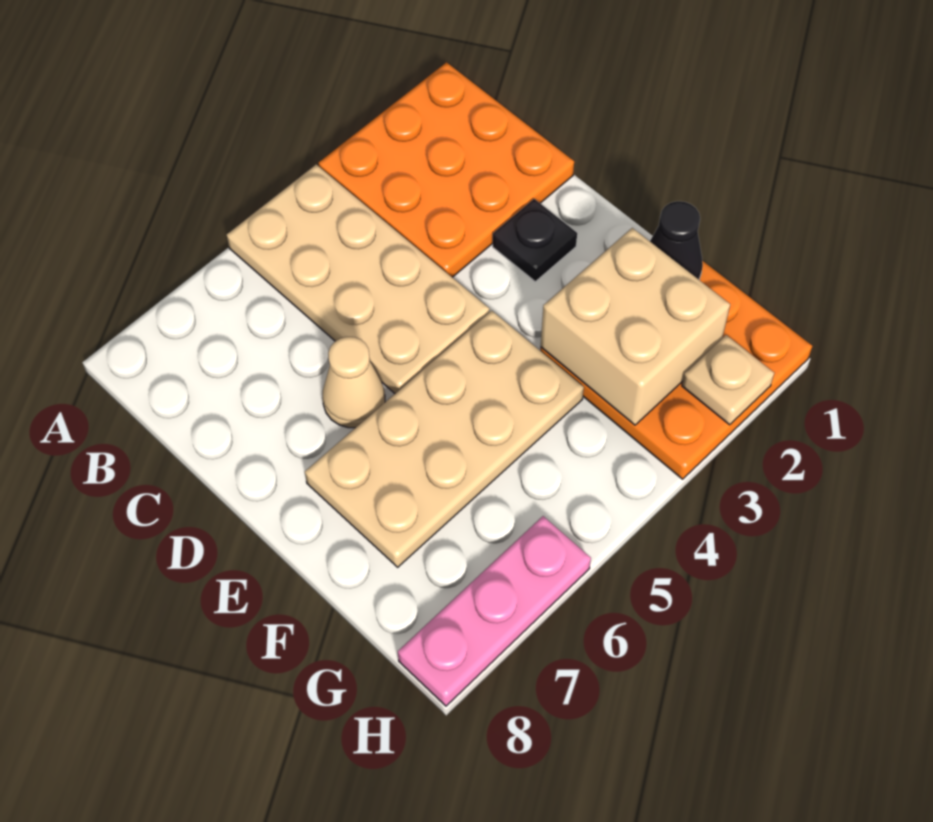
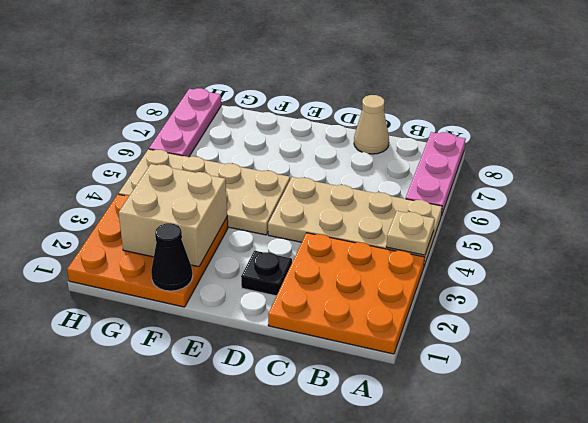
none -> pink plate A6:A8 level 1
tan cone D6 level 1 -> tan cone C8 level 1
tan plate E4:F7 level 1 -> tan plate E4:H5 level 1
tan plate H2 level 2 -> tan plate A4 level 2

